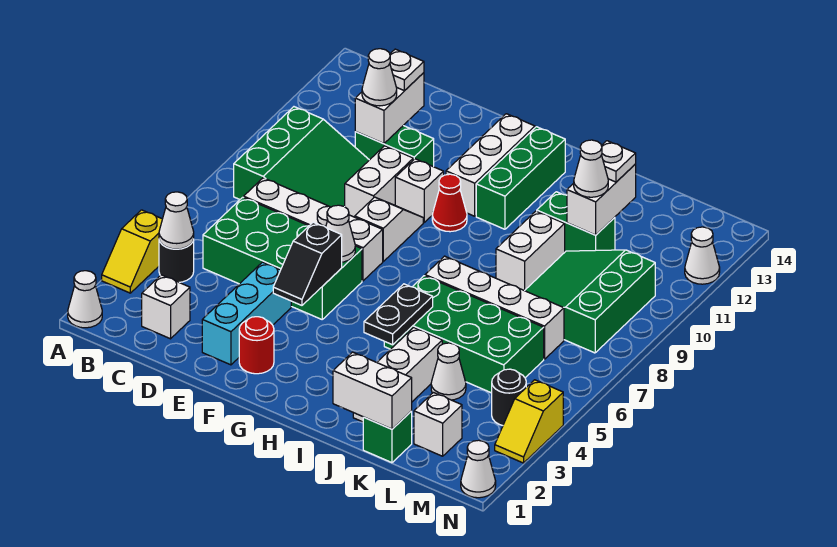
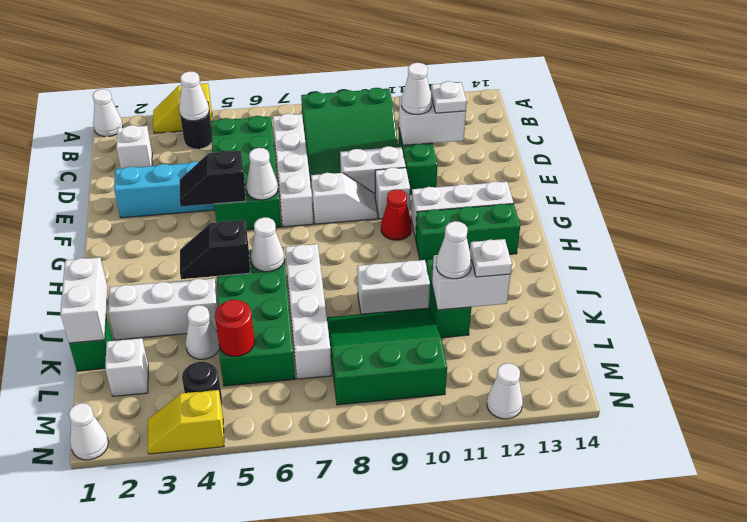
red round brick F2 level 1 -> red round brick L5 level 2
black plate I4:I5 level 2 -> black slope I4:I5 level 2 top 5
none -> white cone I6 level 2

